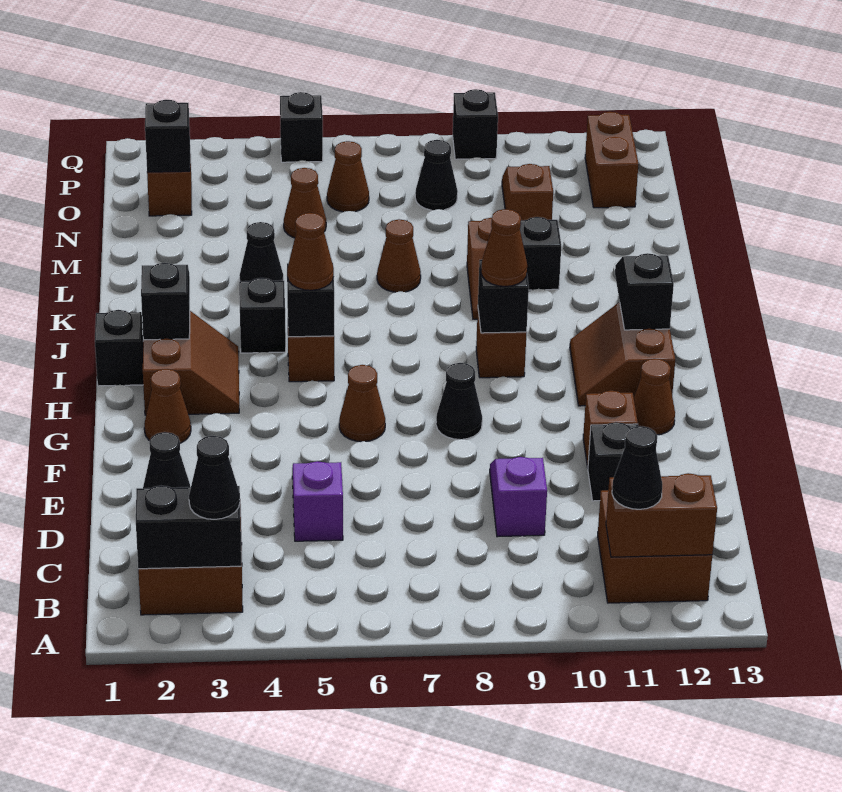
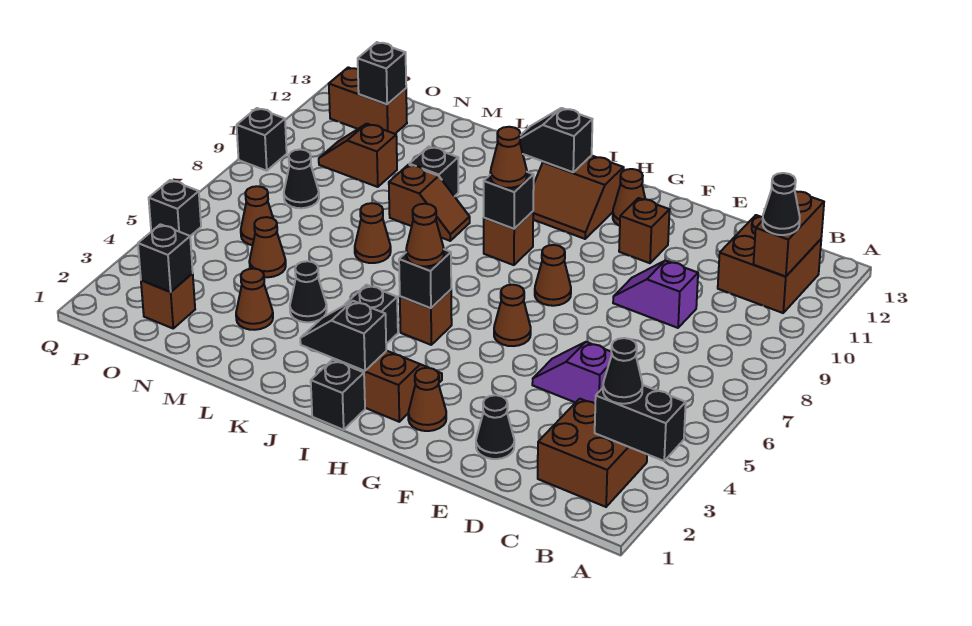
black brick B2:B3 level 2 -> black brick A3:B3 level 2
black brick E11 level 1 -> black brick O12 level 2
black cone G8 level 1 -> brown cone G8 level 1
none -> brown cone M3 level 1

